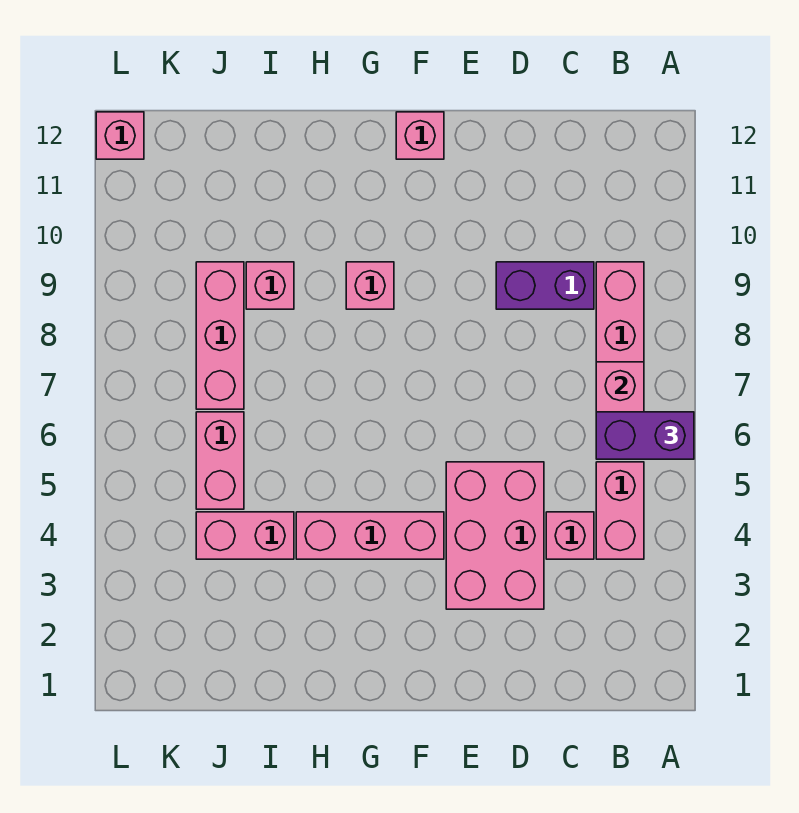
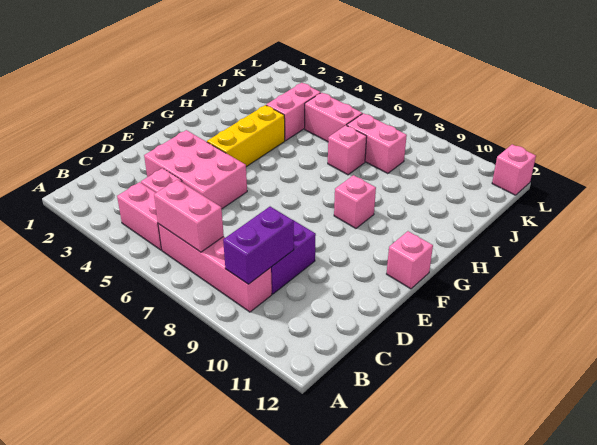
purple brick A6:B6 level 3 -> purple brick B9:C9 level 2
pink brick F4:H4 level 1 -> yellow brick F4:H4 level 1
pink brick I9 level 1 -> pink brick I7 level 1
pink brick J7:J9 level 1 -> pink brick J7:J8 level 1

